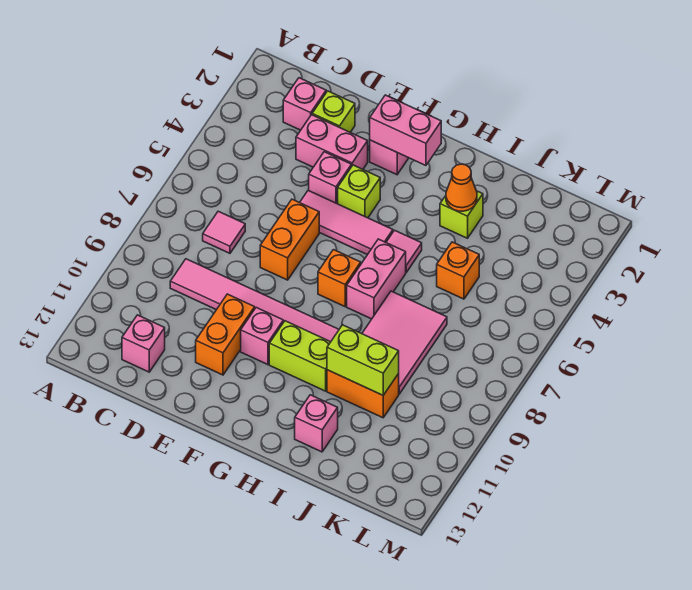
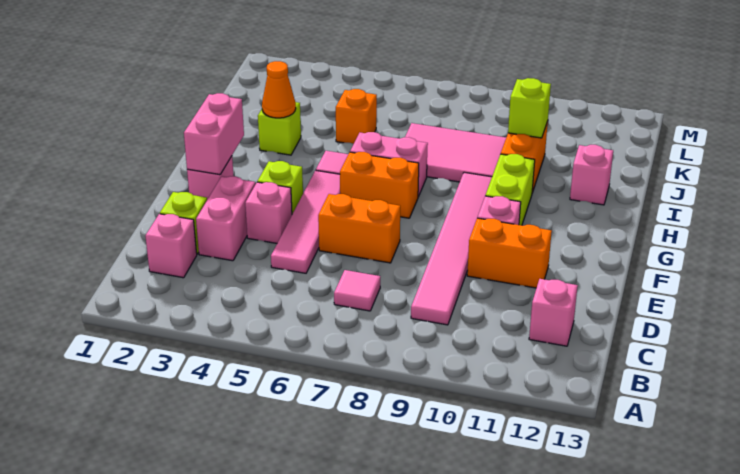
pink tile E5:G5 level 1 -> pink tile D5:G5 level 1
orange brick G7 level 1 -> orange brick G6:G7 level 1
lime brick I10:J10 level 2 -> lime brick J10 level 2

